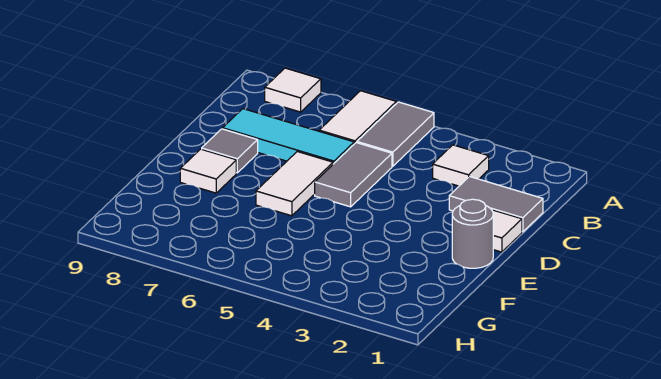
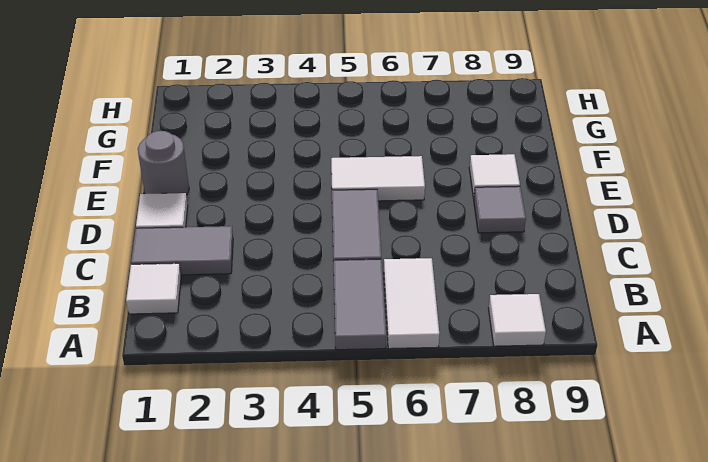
white tile B3 level 1 -> white tile B1 level 1
cyan tile C6:C8 level 1 -> none
white tile D6:E6 level 1 -> white tile E5:E6 level 1

